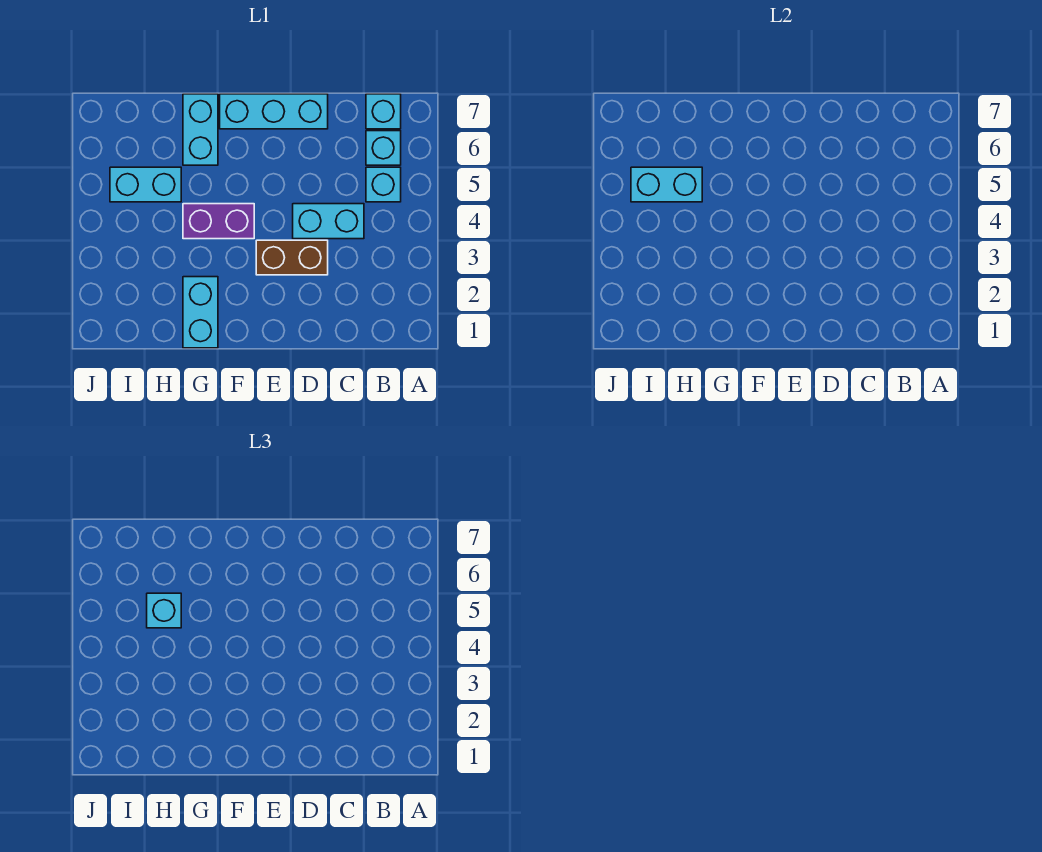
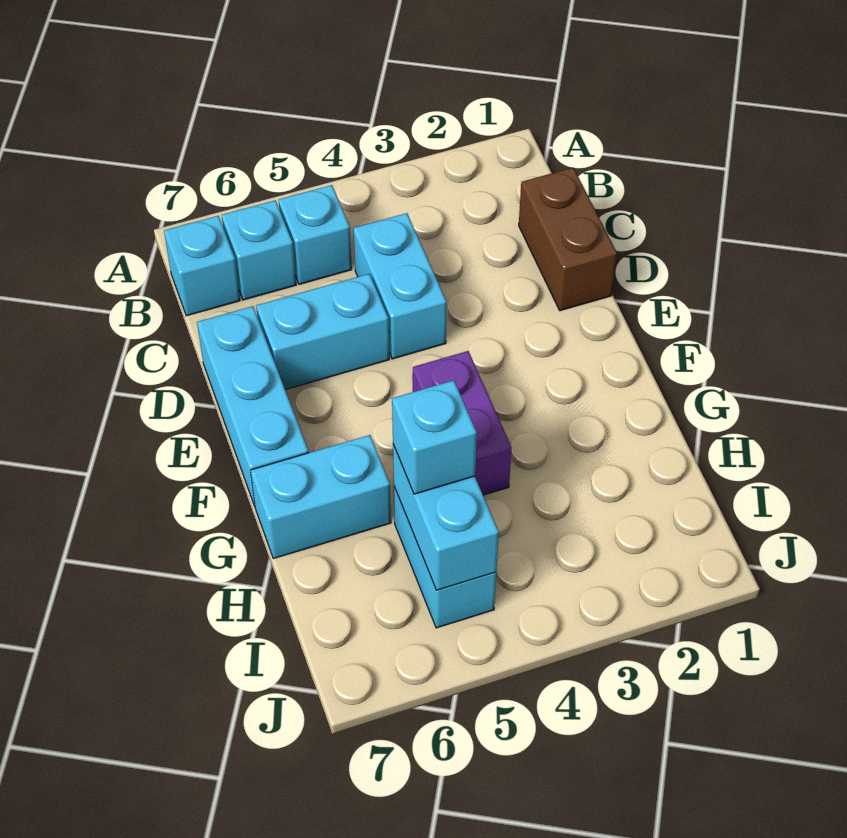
brown brick D3:E3 level 1 -> brown brick C1:D1 level 1
cyan brick G1:G2 level 1 -> cyan brick D5:D6 level 1

